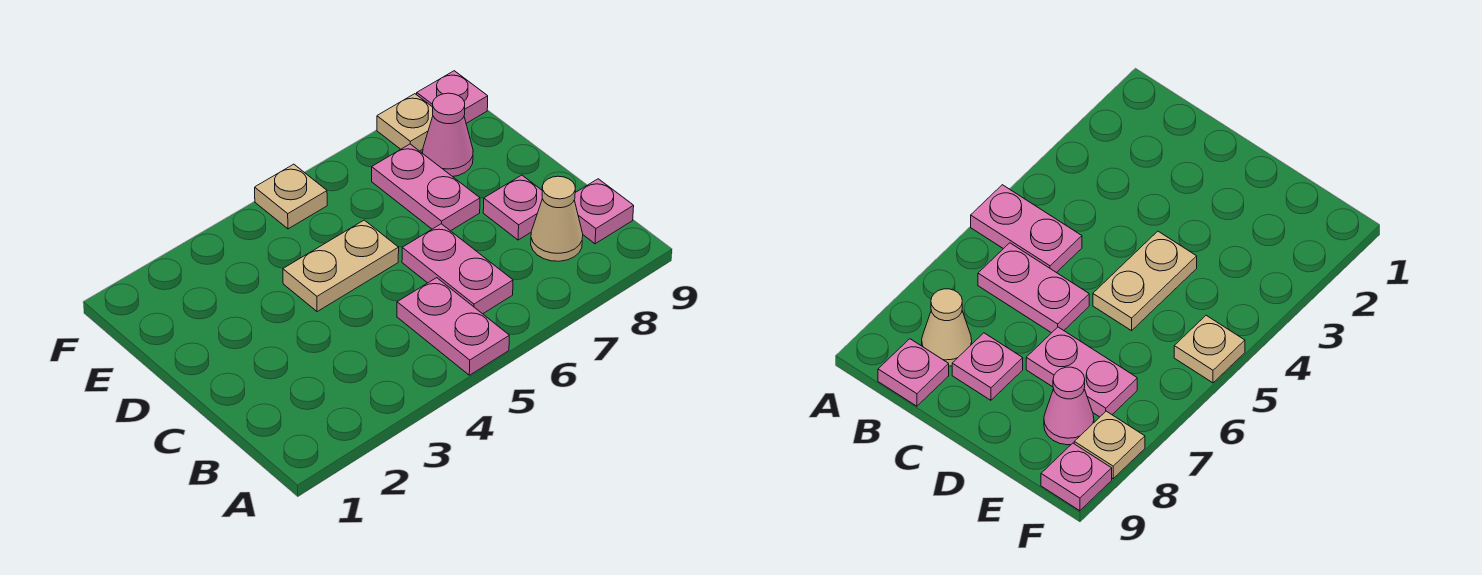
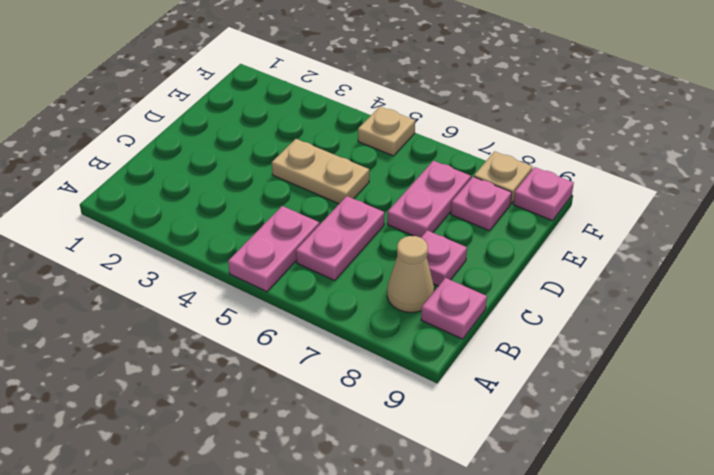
pink cone E8 level 1 -> pink plate E8 level 1

